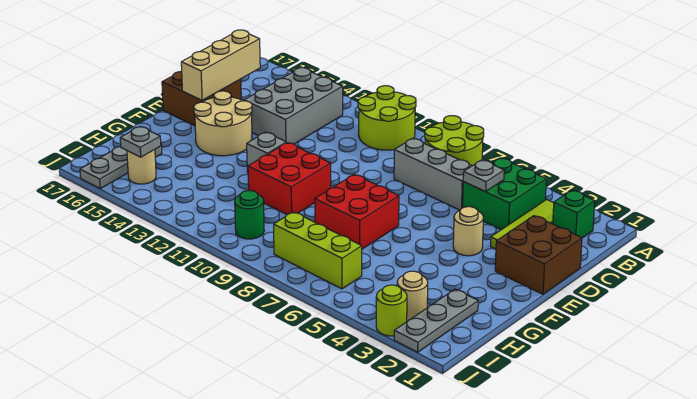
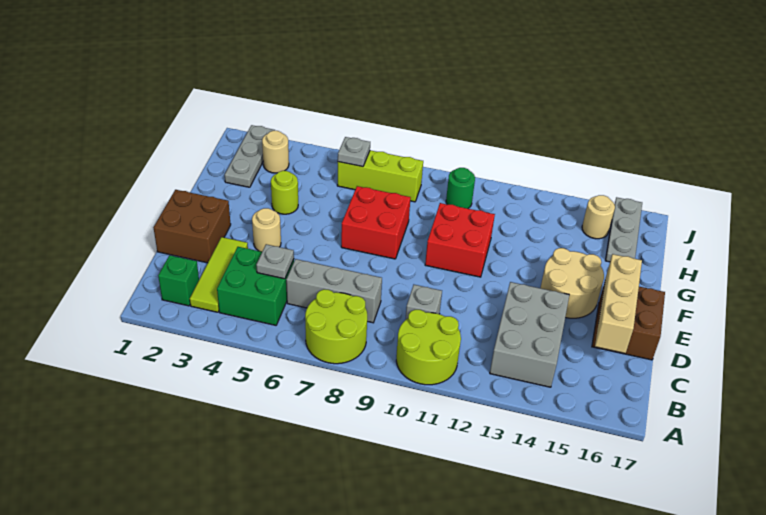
grey brick F12 level 1 -> grey brick C10 level 1
grey plate I15 level 2 -> grey plate I6 level 2
lime round brick J3 level 1 -> lime round brick G4 level 1

